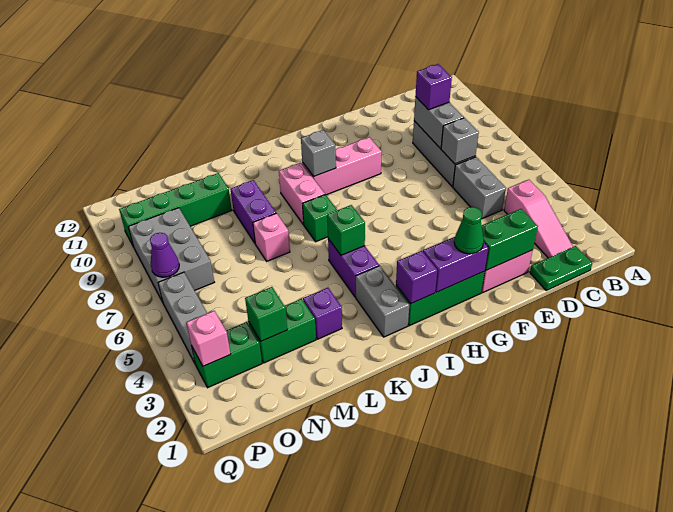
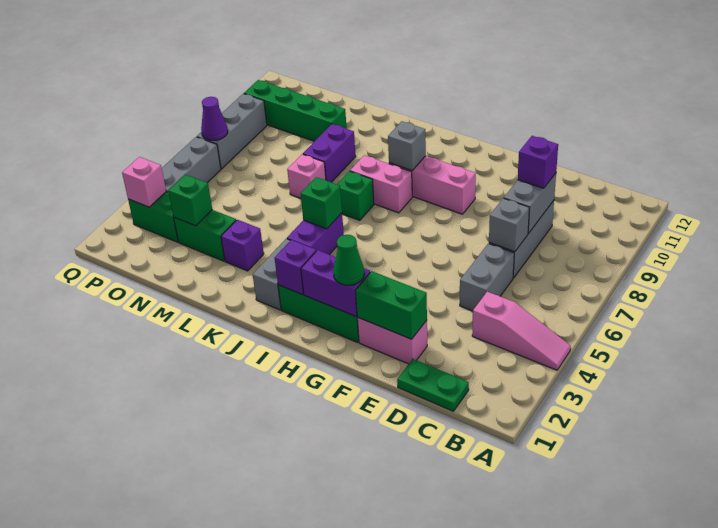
pink slope C2:C4 level 1 top 4 -> pink slope A4:C4 level 1 top C
pink brick J8:J9 level 1 -> pink brick I8:J8 level 1
grey brick O7:P9 level 1 -> grey brick P7:P9 level 1

